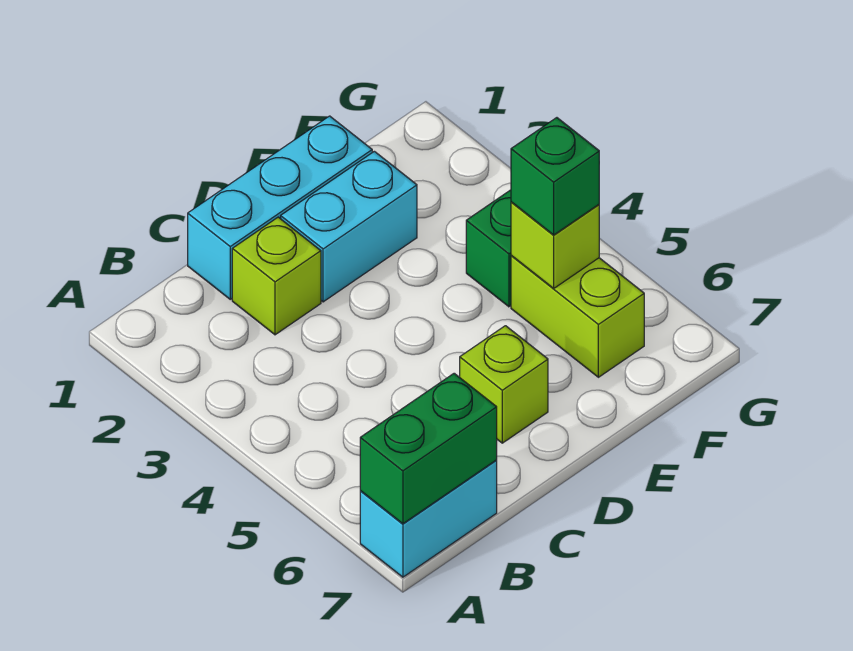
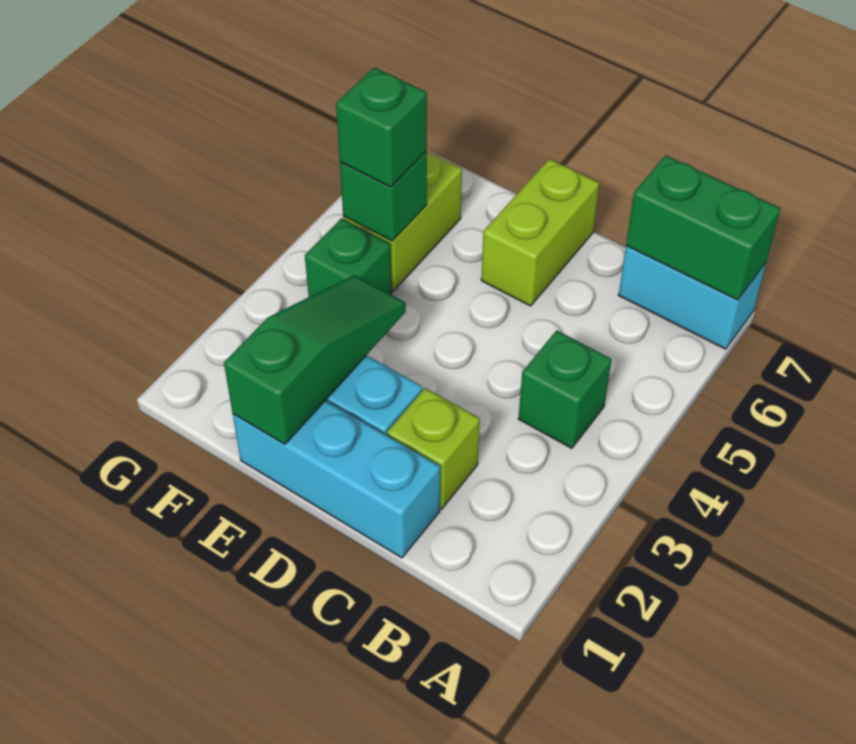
none -> green brick B4 level 1
lime brick D6 level 1 -> lime brick D6:D7 level 1
none -> green slope E1:E3 level 2 top 1
lime brick F5 level 2 -> green brick F5 level 2

